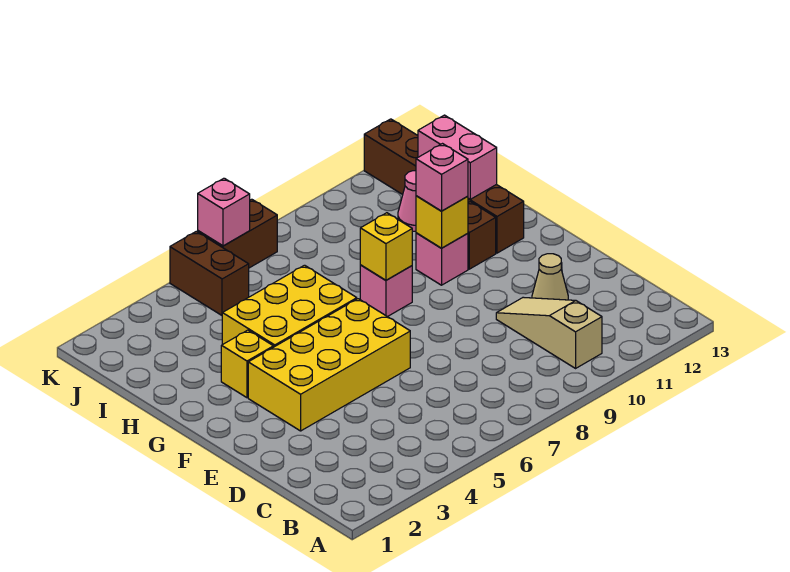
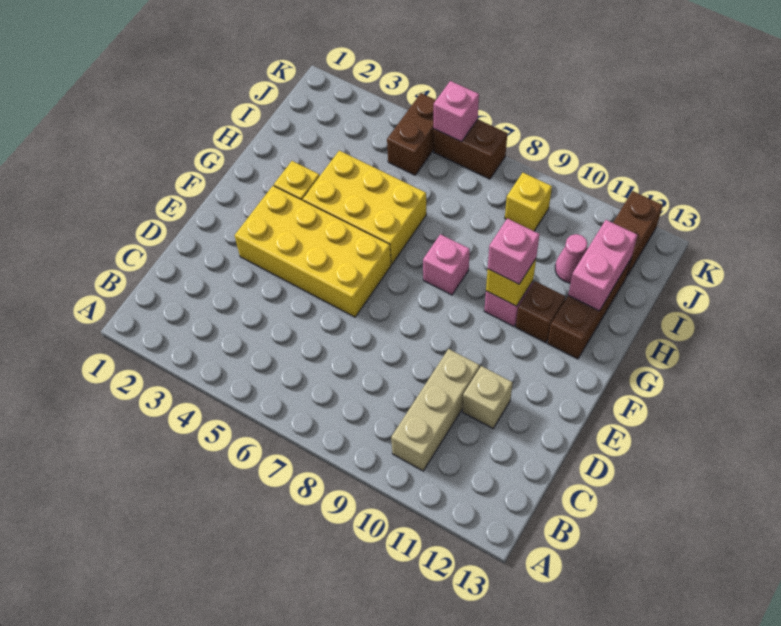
tan slope B10:D10 level 1 top B -> tan brick B10:D10 level 1
tan cone D11 level 1 -> tan brick D11 level 1
yellow brick G8 level 2 -> yellow brick J9 level 1

